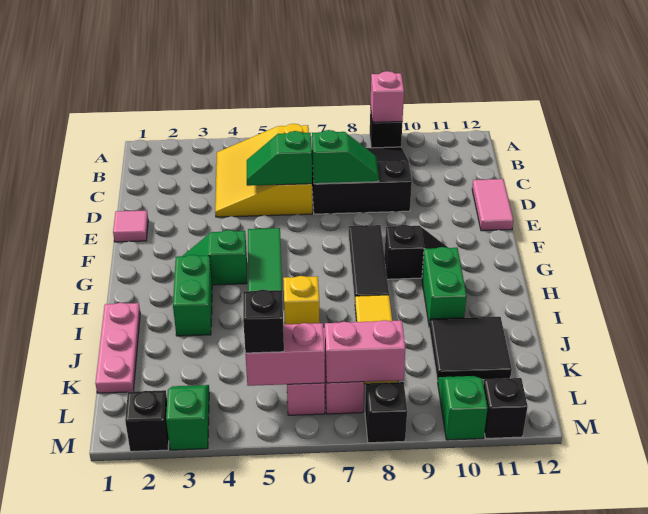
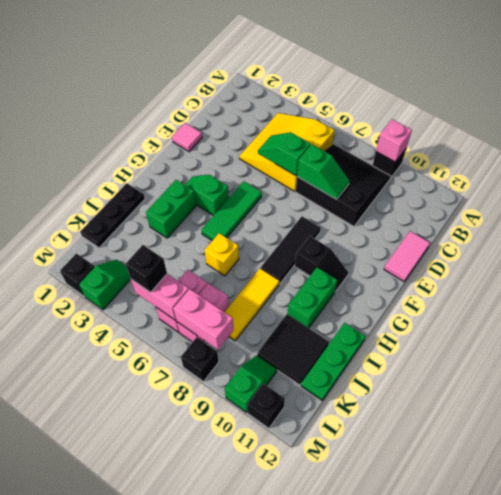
pink plate I1:K1 level 1 -> black plate I1:K1 level 1
none -> green plate I12:K12 level 1

